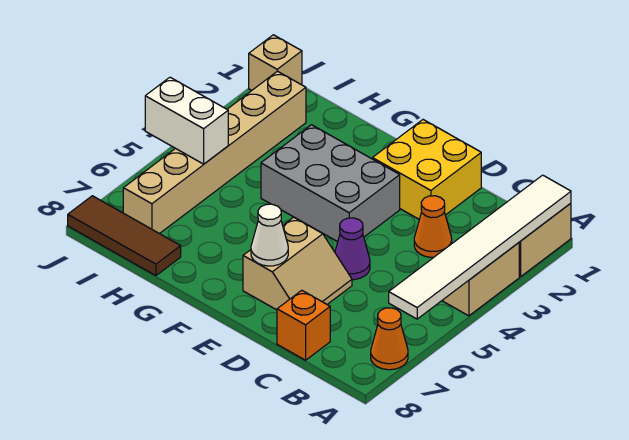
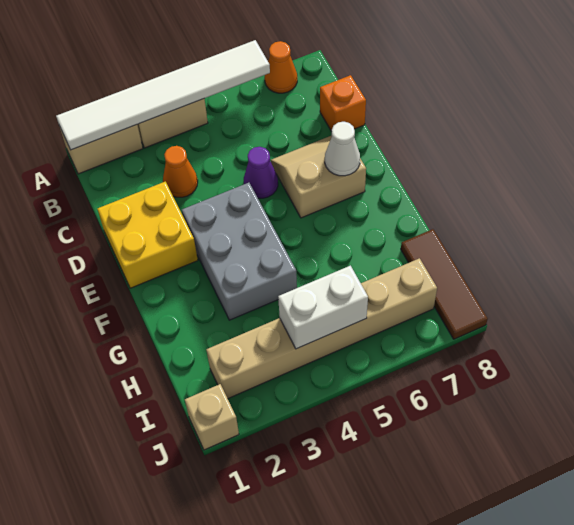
white brick I5:J5 level 2 -> white brick I4:I5 level 2

